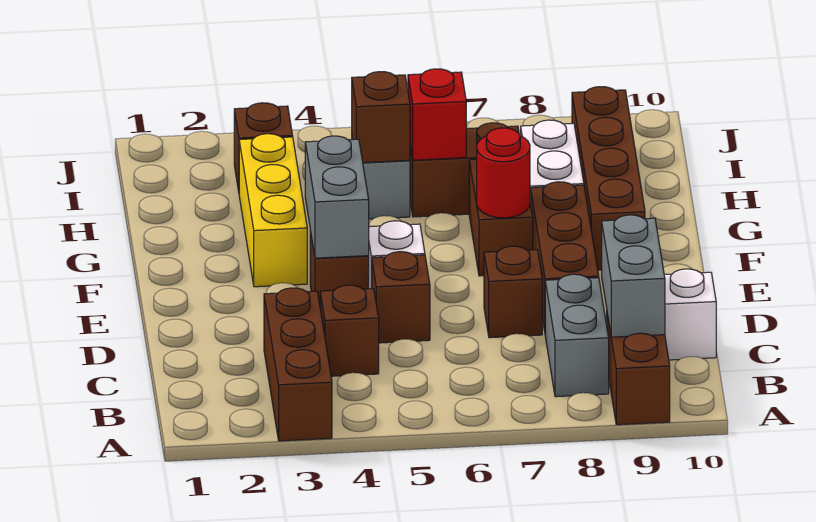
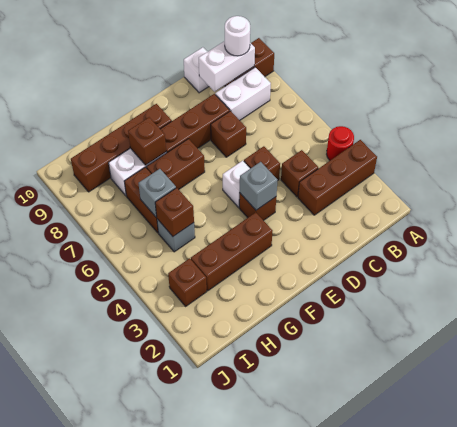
grey brick B8:C8 level 1 -> white brick B8:C8 level 1
grey brick B9:C9 level 2 -> white brick B9:C9 level 2
none -> white round brick B9 level 3
grey brick E4:F4 level 2 -> grey brick E4 level 2
yellow brick F3:H3 level 1 -> brown brick F3:H3 level 1
red round brick F7 level 2 -> red round brick A4 level 1
none -> brown brick G8 level 2
red brick H6 level 2 -> grey brick H6 level 2

